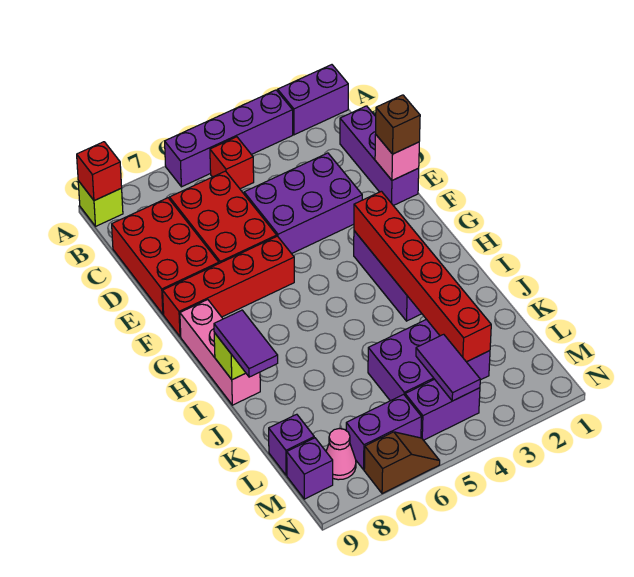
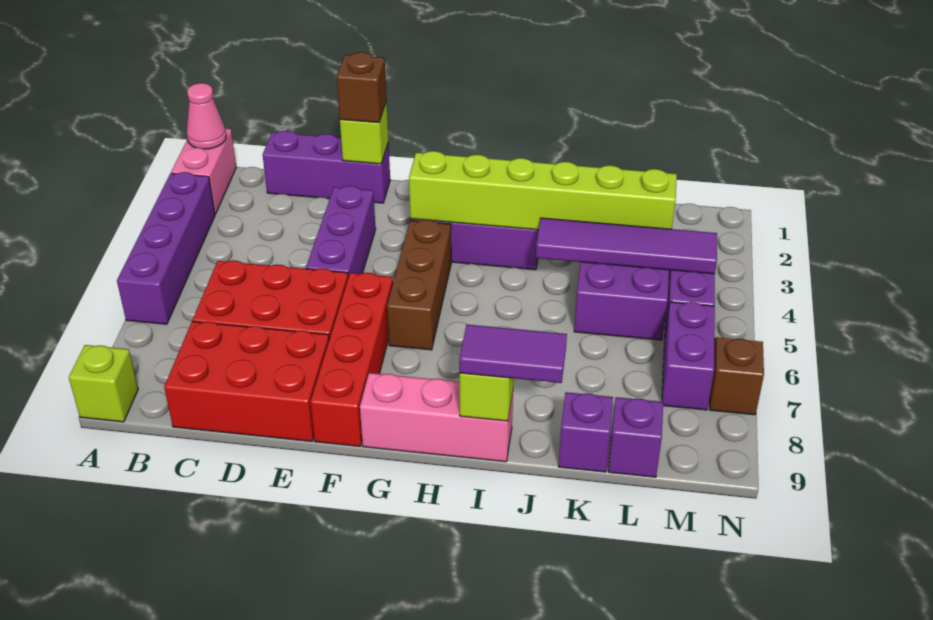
purple brick A1:A2 level 1 -> pink brick A1:A2 level 1
red brick A9 level 2 -> none
red brick B5 level 1 -> none
purple brick D3:E5 level 1 -> purple brick E3:E5 level 1
pink brick E1 level 2 -> lime brick E1 level 2
red brick G3:L3 level 2 -> lime brick G3:L3 level 2
none -> brown brick G4:G6 level 1
purple tile L4:M4 level 2 -> purple tile J4:M4 level 2
pink cone M8 level 1 -> pink cone A1 level 2
purple brick M9 level 1 -> purple brick K9 level 1

